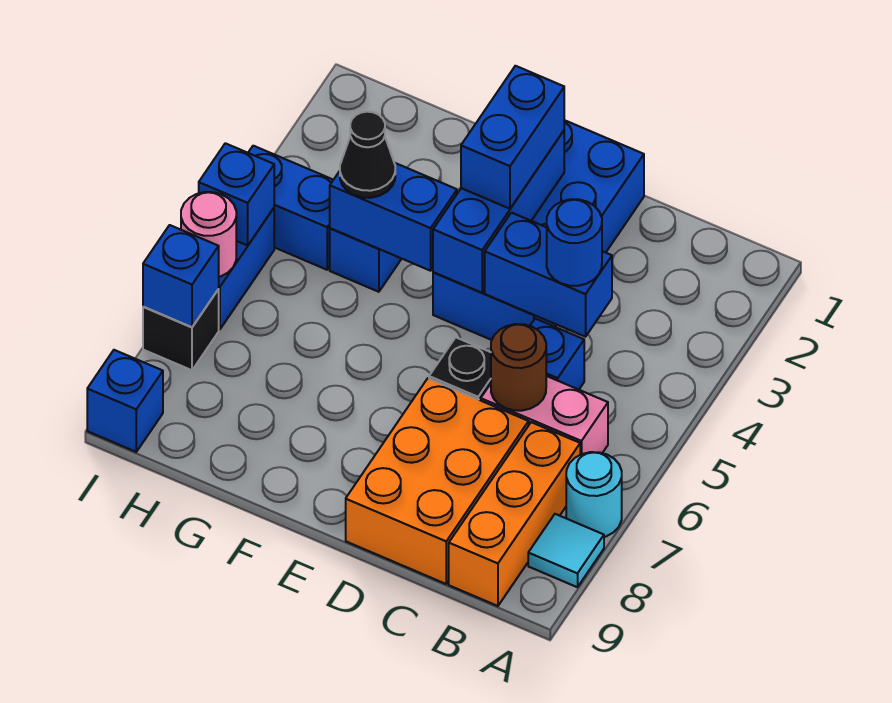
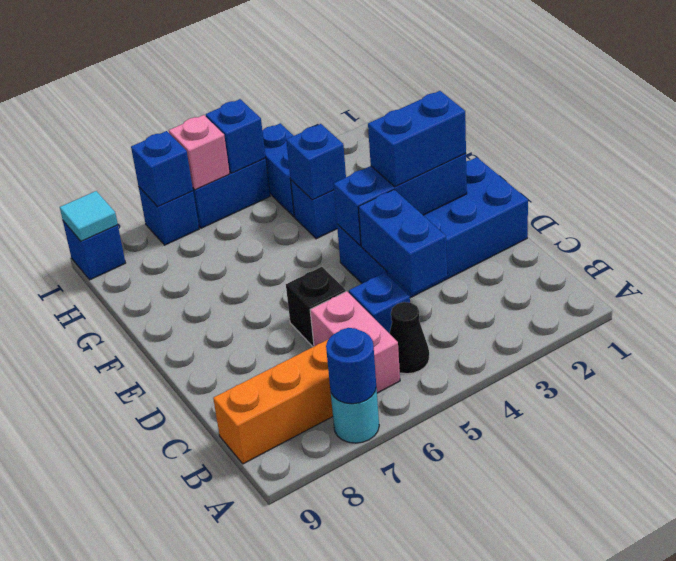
cyan tile A8 level 1 -> cyan tile I9 level 2
blue round brick C4 level 3 -> blue round brick A7 level 2
brown round brick C6 level 2 -> none
orange brick C7:D9 level 1 -> none
blue brick F4:G4 level 2 -> blue brick G4 level 2
black cone G4 level 3 -> black cone B5 level 1
pink round brick I6 level 2 -> pink brick I6 level 2
black brick I7 level 1 -> blue brick I7 level 1

